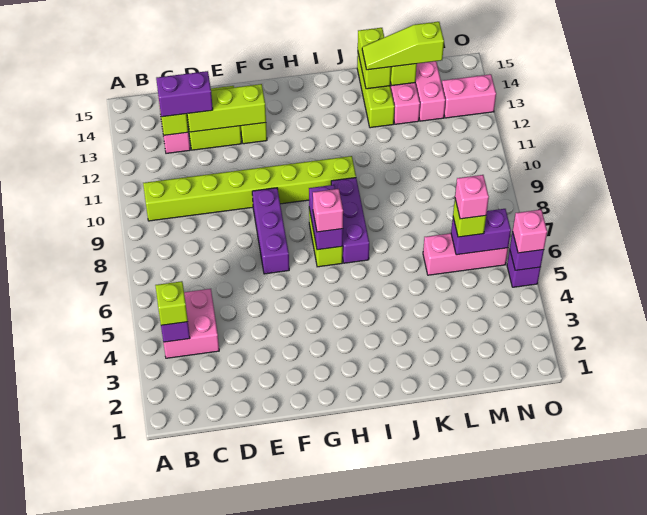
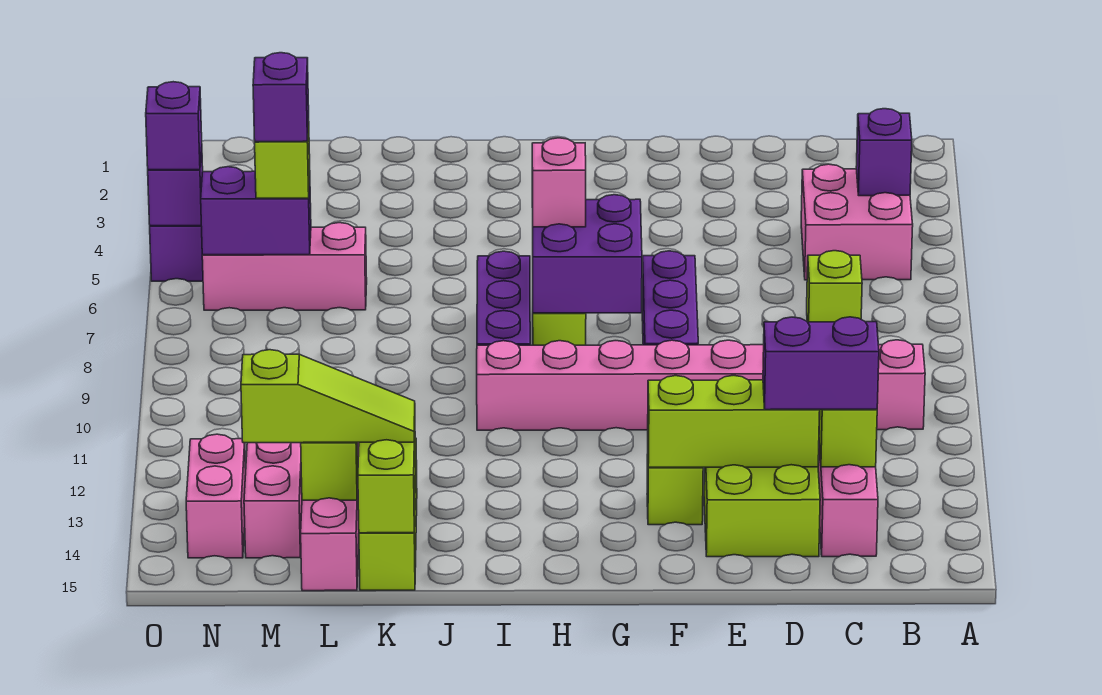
lime brick B4 level 3 -> lime brick C7 level 1
lime brick B10:I10 level 1 -> pink brick B10:I10 level 1
purple brick H7:H8 level 2 -> purple brick G7:H8 level 2
pink brick M6 level 4 -> purple brick M6 level 4
pink brick N13:O13 level 1 -> pink brick N13:N14 level 1
pink brick O5 level 3 -> purple brick O5 level 3

